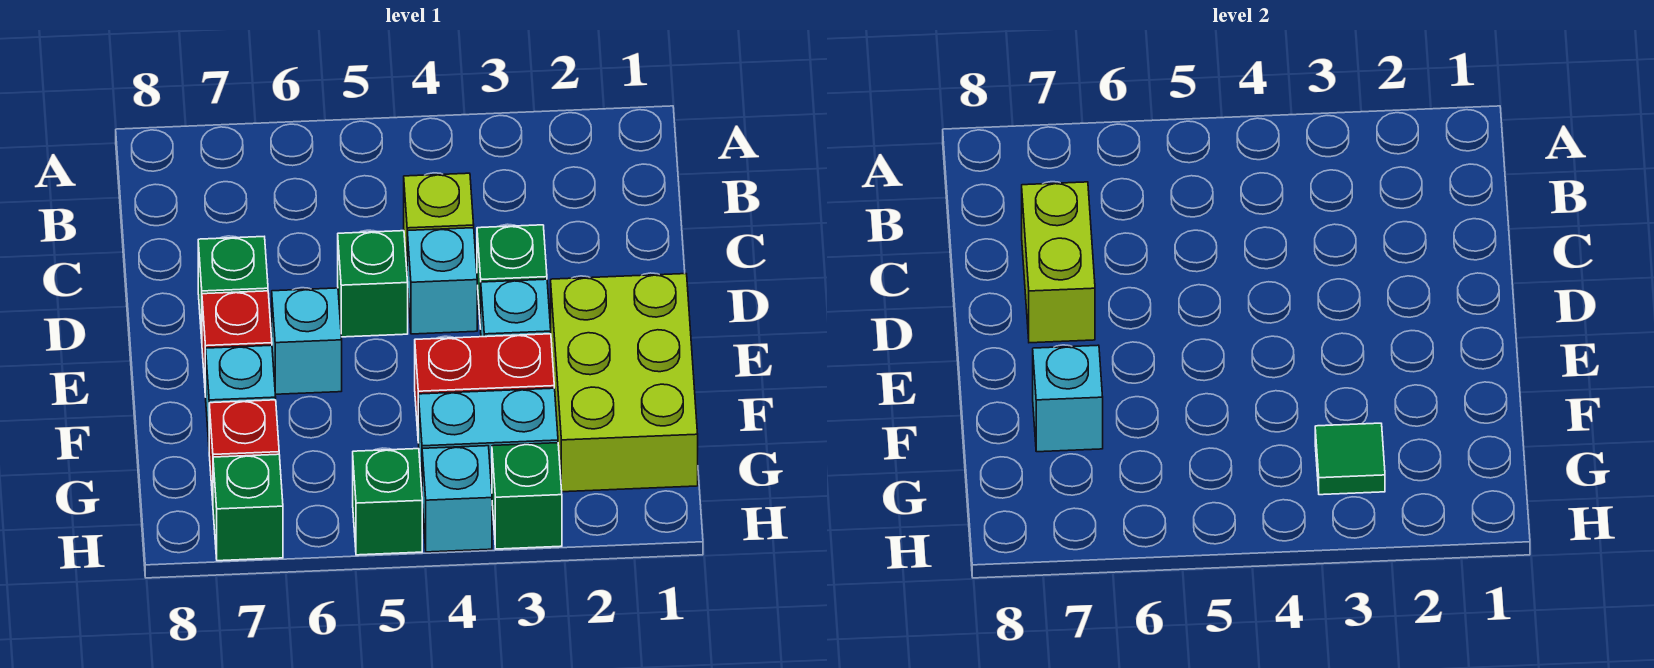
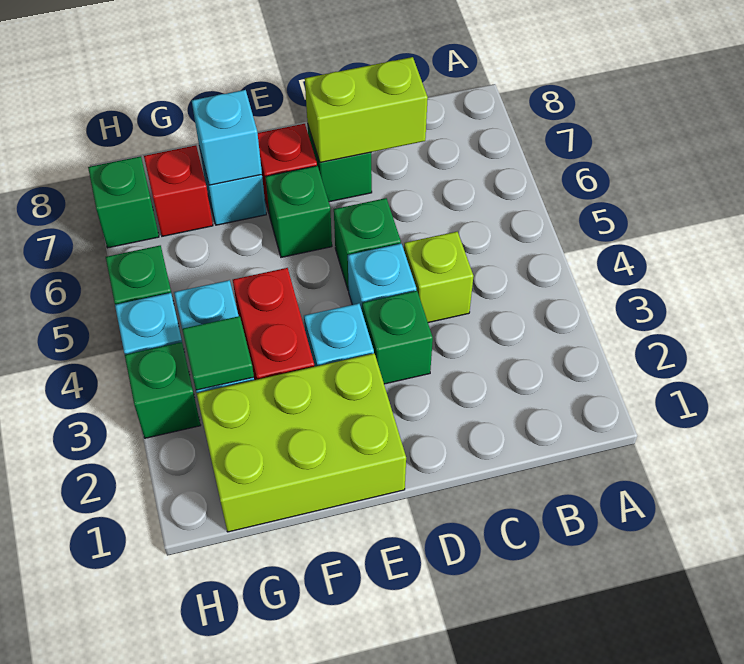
cyan brick E6 level 1 -> green brick E6 level 1

